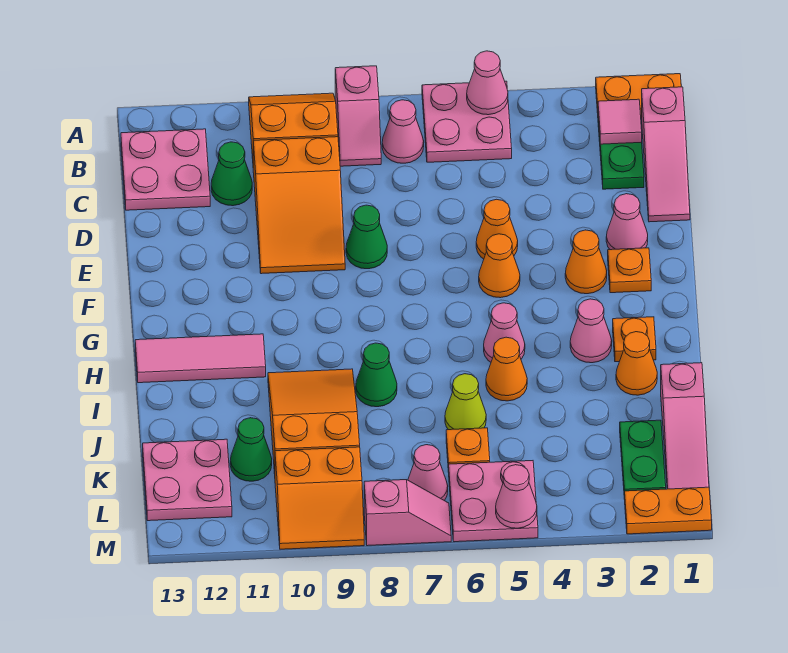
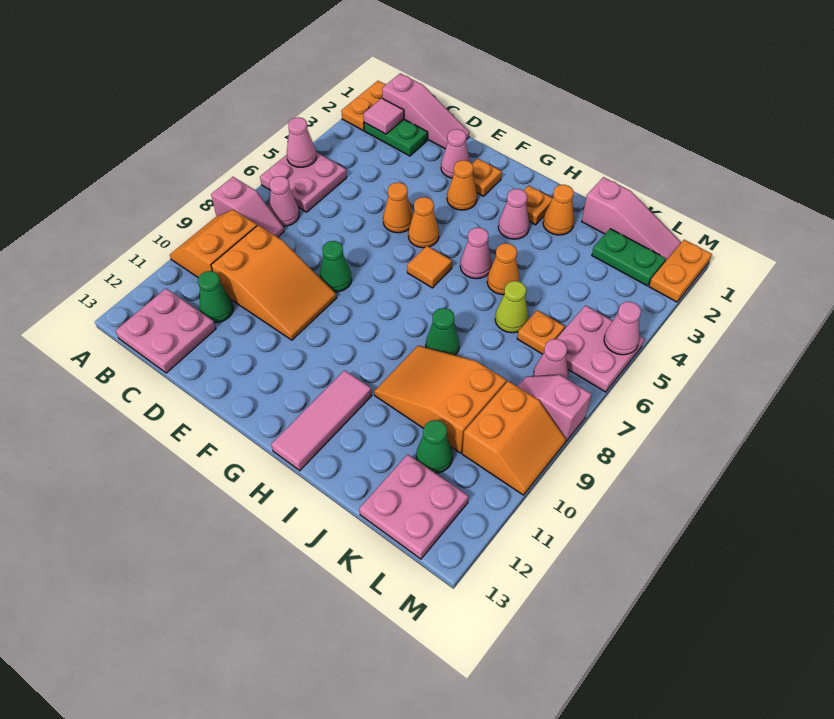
none -> orange tile G6 level 1
pink slope M7:M8 level 1 top 8 -> pink slope L8:M8 level 1 top M

